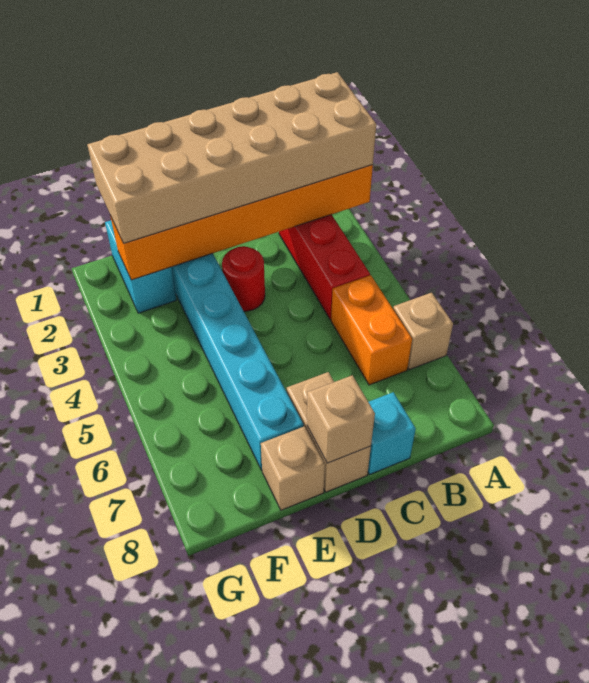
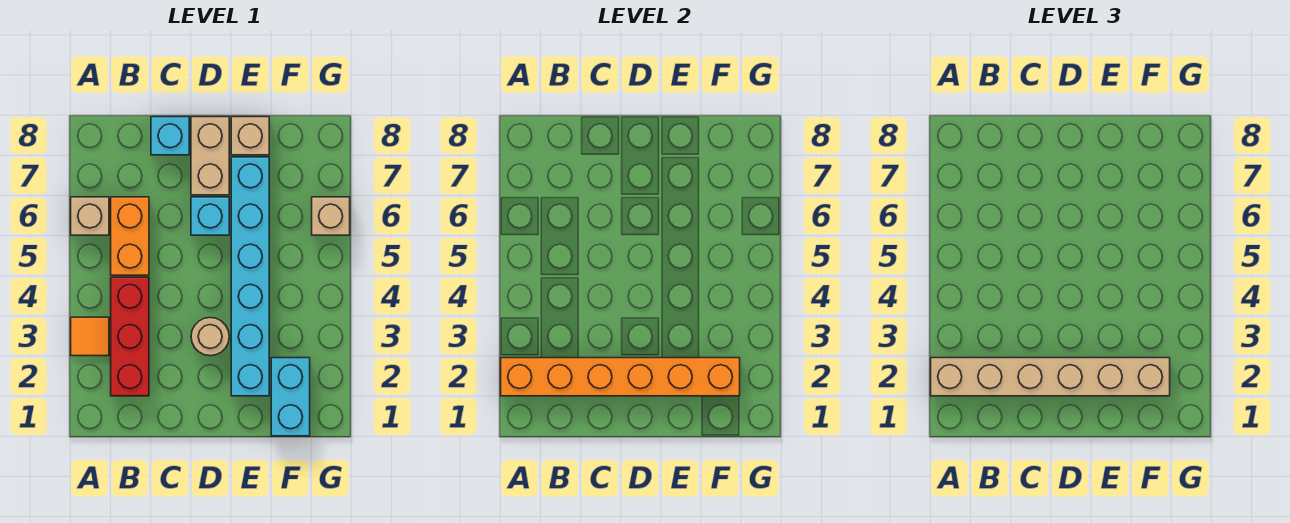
tan brick A1:F2 level 3 -> tan brick A2:F2 level 3
none -> orange tile A3 level 1
red round brick D3 level 1 -> tan round brick D3 level 1
none -> cyan brick D6 level 1
tan brick D8 level 2 -> tan brick G6 level 1

